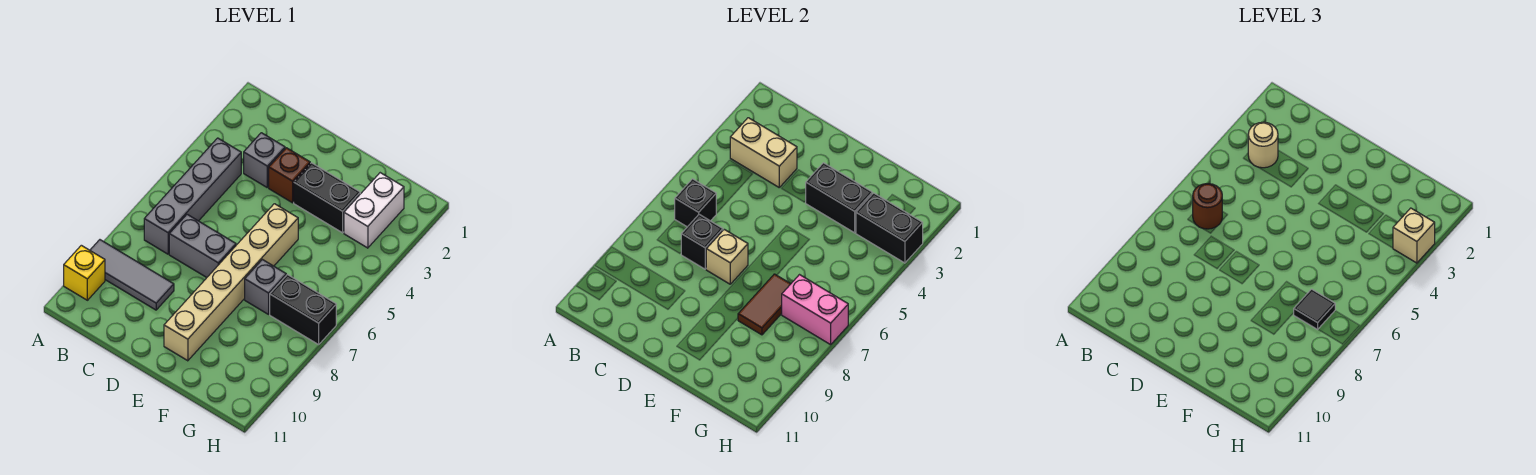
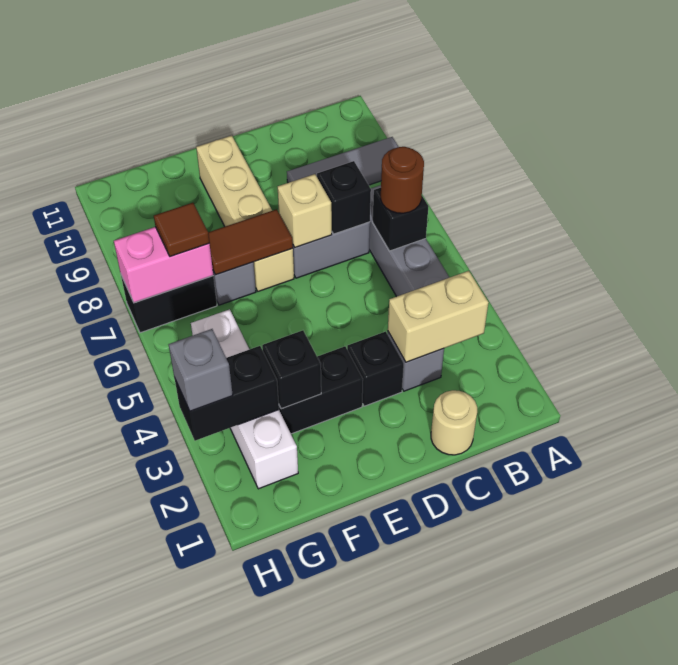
yellow brick A10 level 1 -> none
tan round brick B3 level 3 -> tan round brick C1 level 1
brown brick D3 level 1 -> black brick D3 level 1
black brick E3:F3 level 2 -> black brick F3 level 2
tan brick E5:E10 level 1 -> tan brick E7:E10 level 1
brown tile F7:F8 level 2 -> brown tile E7:F7 level 2
white brick G2:G3 level 1 -> white brick G2:G5 level 1
black tile G7 level 3 -> brown tile G7 level 3
tan brick H3 level 3 -> grey brick H3 level 3

